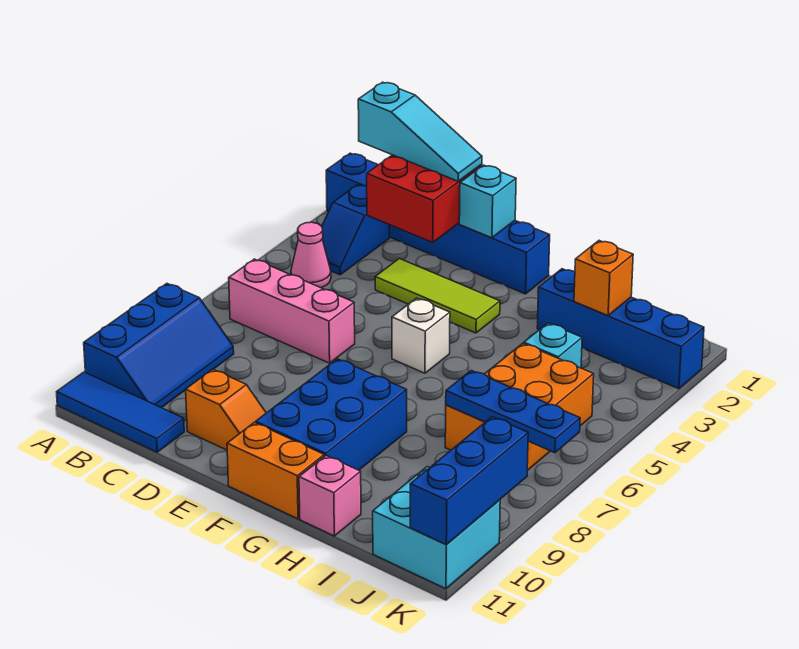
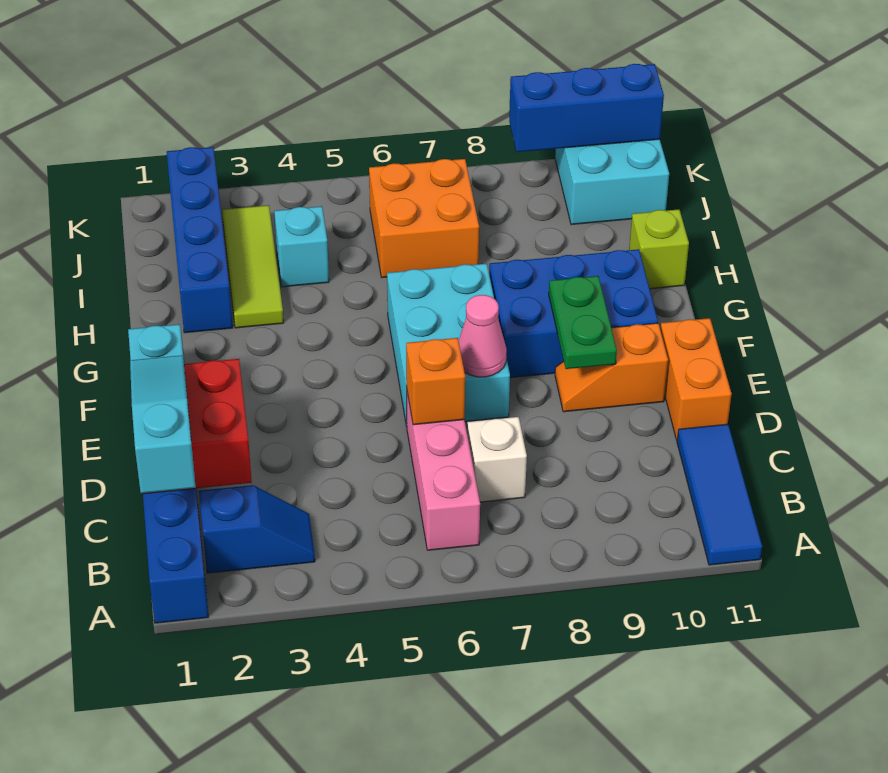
blue slope A8:B10 level 1 top A -> none
pink cone B4 level 1 -> pink cone E7 level 2
lime tile D3:F3 level 1 -> lime tile H3:J3 level 1
orange slope D10:E10 level 1 top D -> orange slope E9:E10 level 1 top 10
none -> cyan brick E6:G7 level 1
none -> green plate E9:F9 level 2
white brick F5 level 1 -> white brick C7 level 1
orange brick F11:G11 level 1 -> orange brick D11:E11 level 1
pink brick H11 level 1 -> lime brick H11 level 1
orange brick I2 level 2 -> orange brick D6 level 2
orange brick I5:J7 level 1 -> orange brick I6:J7 level 1
blue plate I7:K7 level 2 -> none

